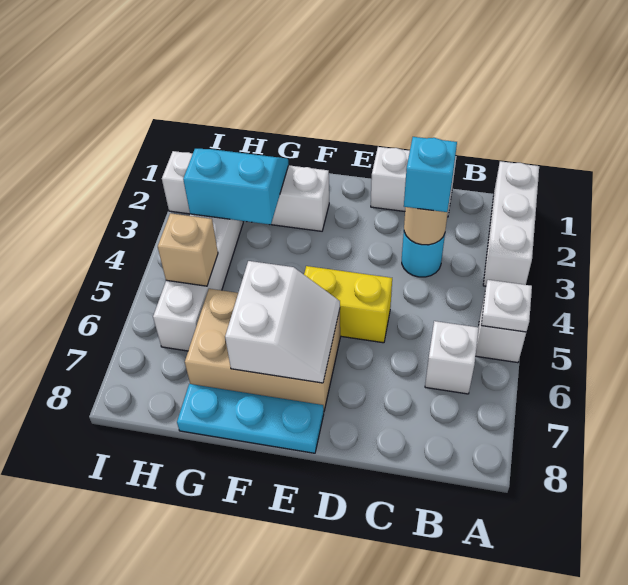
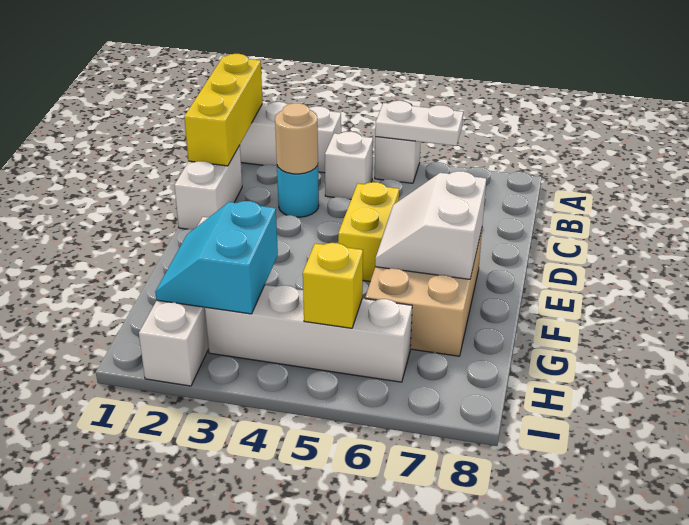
none -> yellow brick A1:C1 level 2
white plate A5 level 2 -> white plate A5:A6 level 2
white brick B6 level 1 -> white brick B4 level 1
cyan brick C3 level 3 -> none
white slope E6:F7 level 2 top F -> white slope E6:F7 level 2 top 7
cyan plate E8:G8 level 1 -> none
tan brick H5 level 2 -> yellow brick H5 level 2

